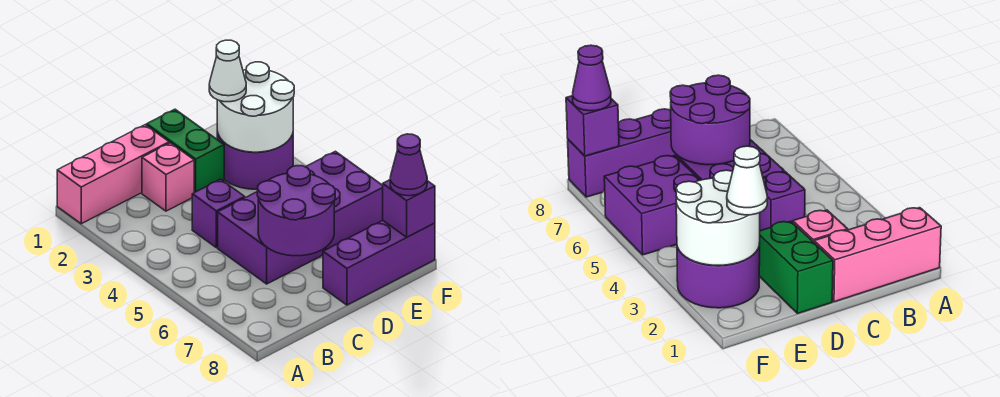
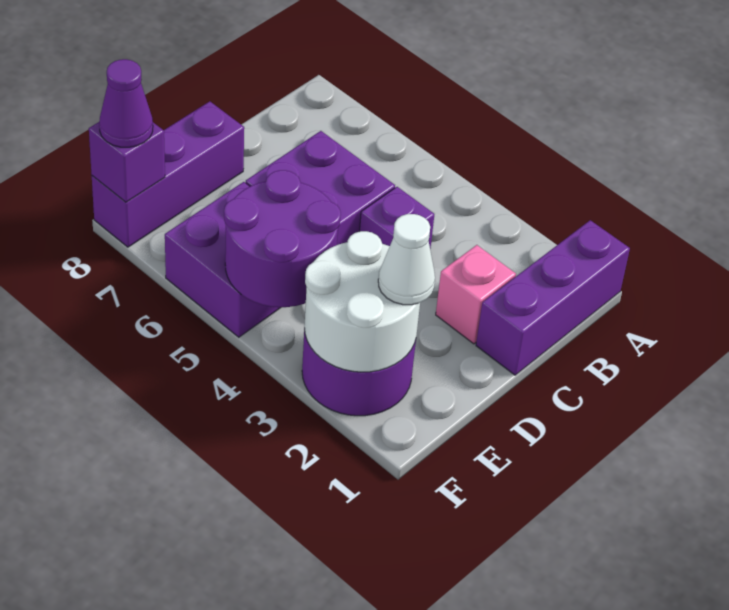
pink brick A1:C1 level 1 -> purple brick A1:C1 level 1
purple round brick C6:D7 level 2 -> purple round brick E4:F5 level 2
green brick D1:D2 level 1 -> none

